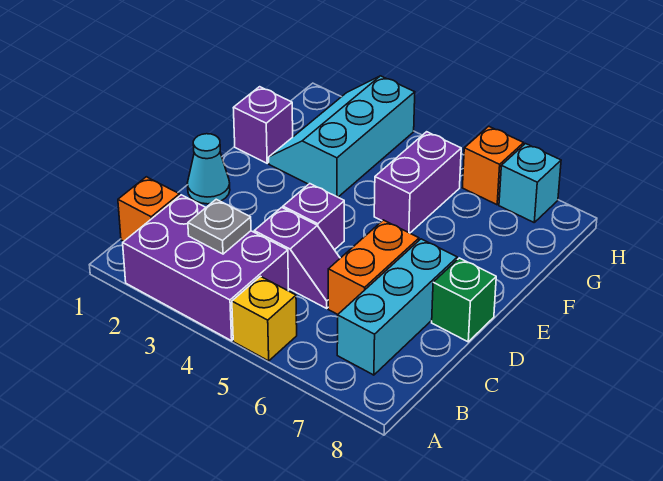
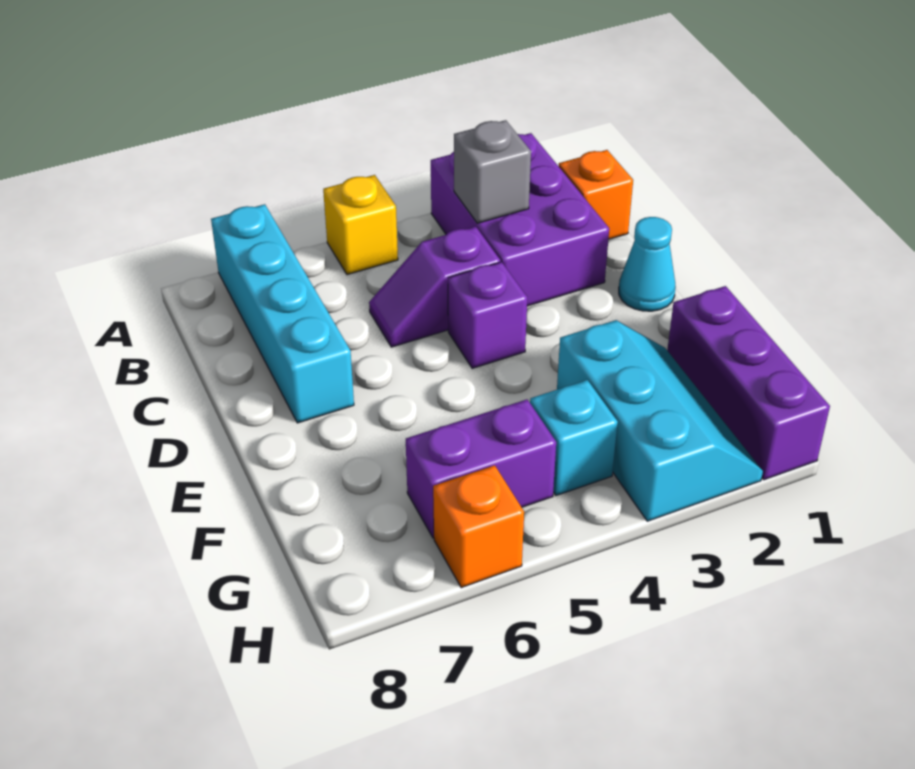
purple brick A2:B4 level 1 -> purple brick A2:C3 level 1
grey plate B3 level 2 -> grey brick B3 level 2
cyan brick B7:D7 level 1 -> cyan brick A7:D7 level 1
orange brick C6:D6 level 1 -> none
green brick D8 level 1 -> none
purple brick F1 level 1 -> purple brick F1:H1 level 1
purple brick F5:G5 level 1 -> purple brick G5:G6 level 1
cyan brick H7 level 1 -> cyan brick G4 level 1

